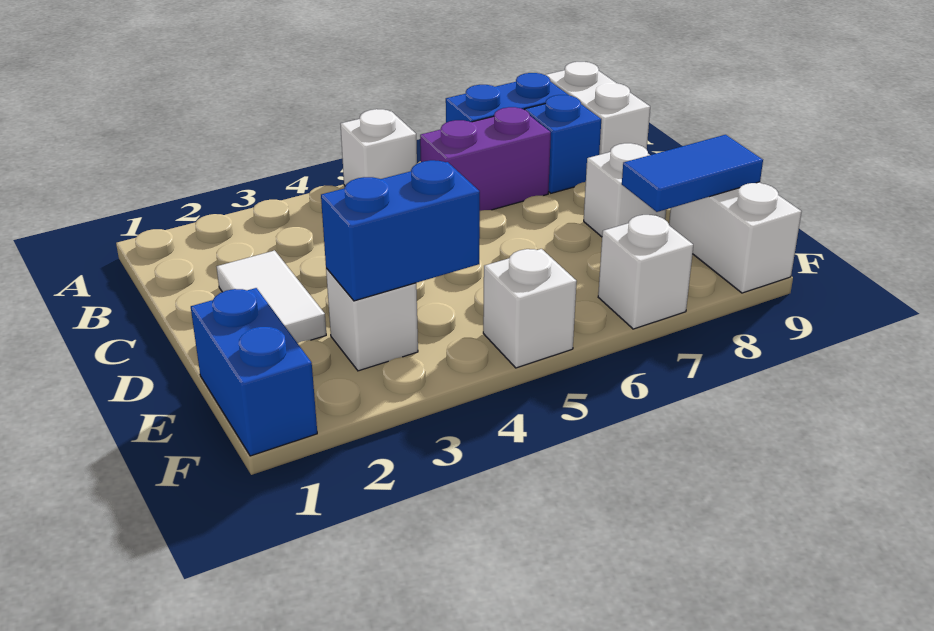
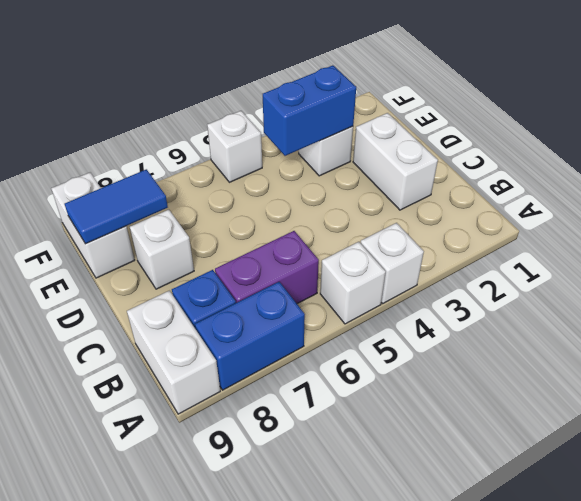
white tile C2:D2 level 1 -> white brick C2:D2 level 1
blue brick E1:F1 level 1 -> none
white brick F7 level 1 -> white brick A4 level 1

